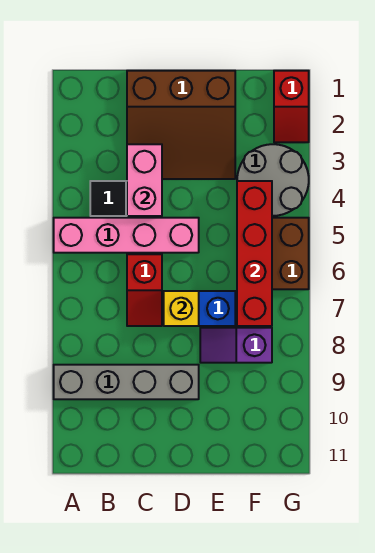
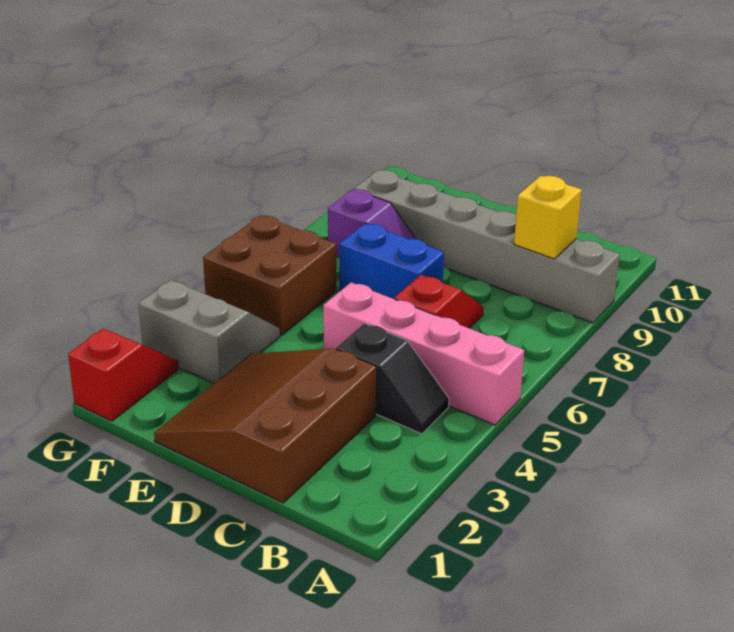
grey brick A9:D9 level 1 -> grey brick A9:F9 level 1
brown slope C1:E3 level 1 top 1 -> brown slope C1:E3 level 1 top C
pink brick C3:C4 level 2 -> none
yellow brick D7 level 2 -> yellow brick B9 level 2
grey round brick F3:G4 level 1 -> grey slope F3:G4 level 1 top 3
red brick F4:F7 level 2 -> none

